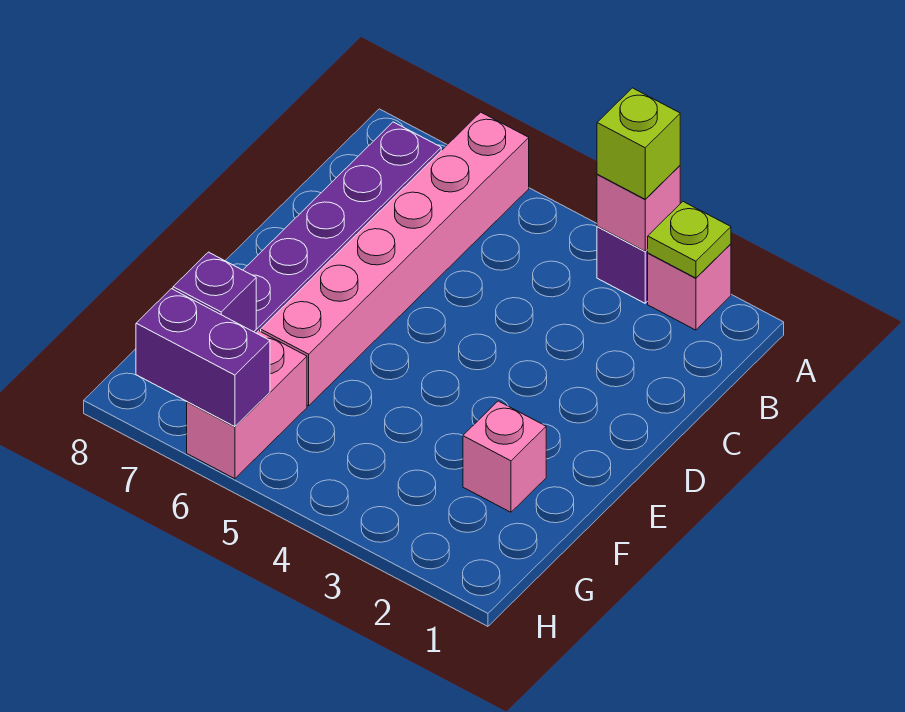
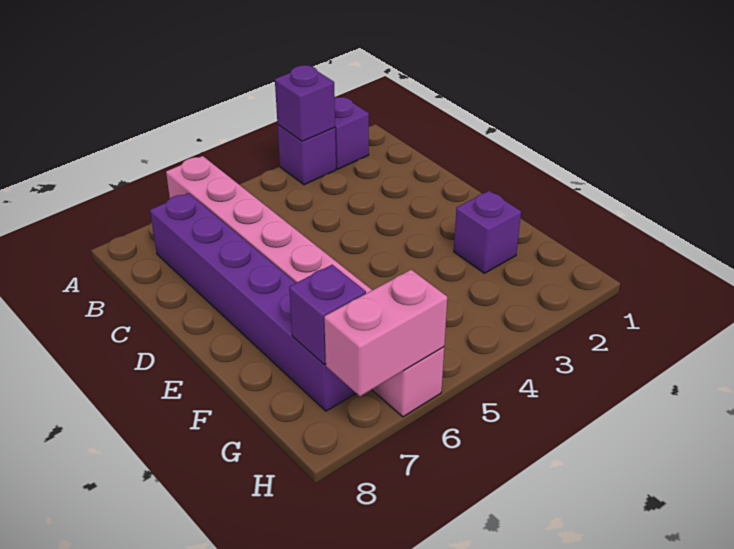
pink brick A2 level 1 -> purple brick A2 level 1
lime plate A2 level 2 -> none
pink brick A3 level 2 -> purple brick A3 level 2
lime brick A3 level 3 -> none
pink brick F2 level 1 -> purple brick F2 level 1
purple brick H6:H7 level 2 -> pink brick H6:H7 level 2

